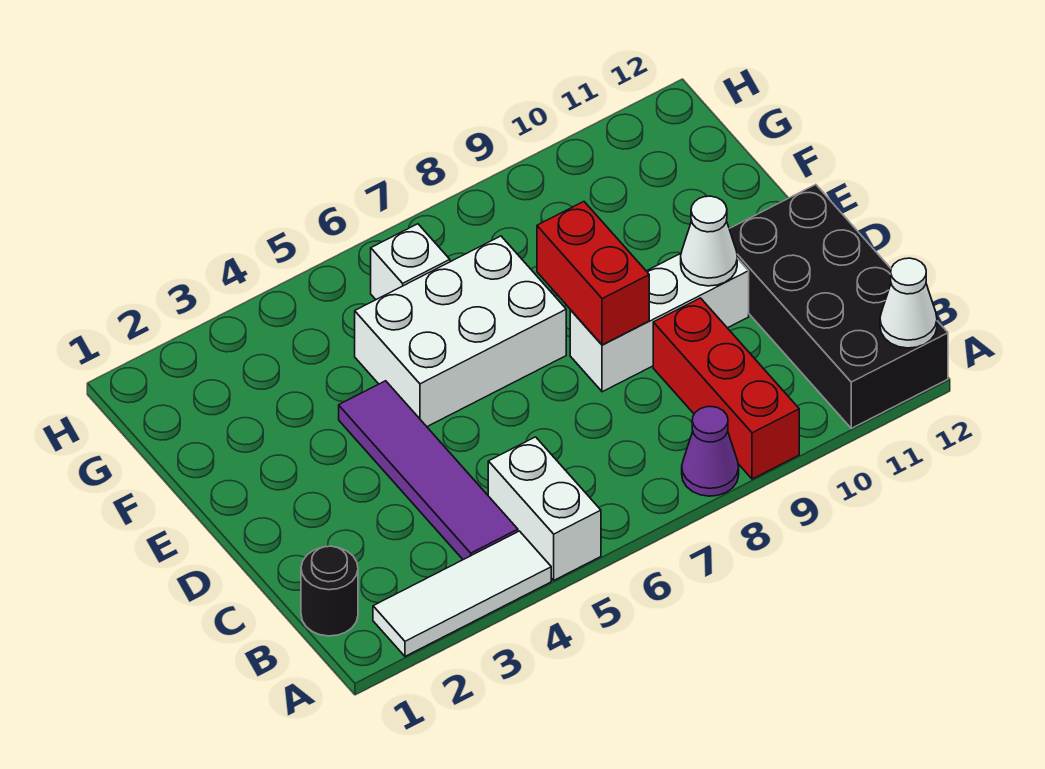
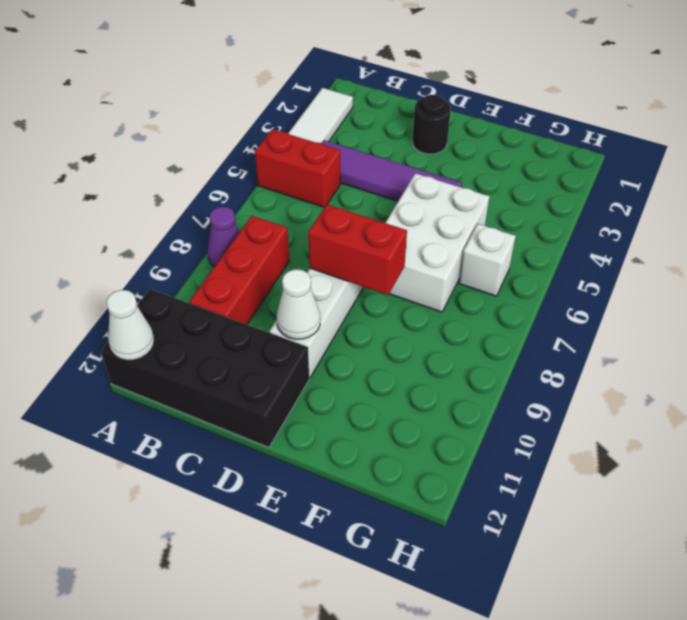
white brick A5:B5 level 1 -> red brick A5:B5 level 1
red brick A9:C9 level 1 -> red brick B8:B10 level 1
black round brick B1 level 1 -> black round brick D2 level 1

